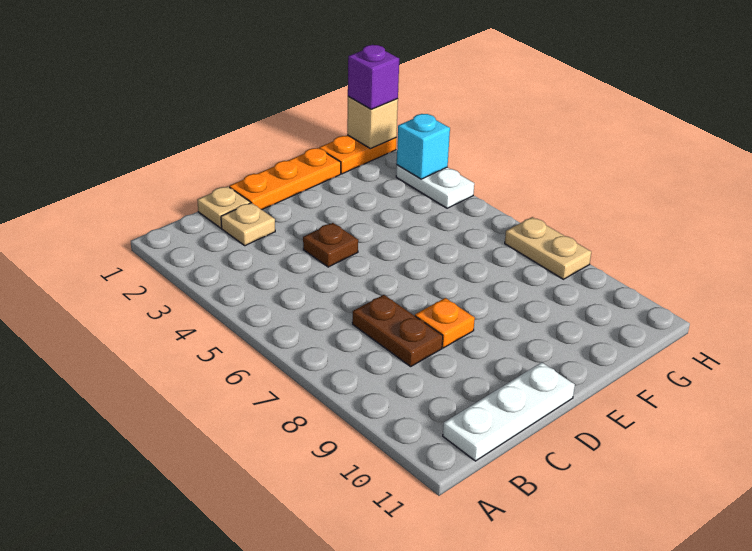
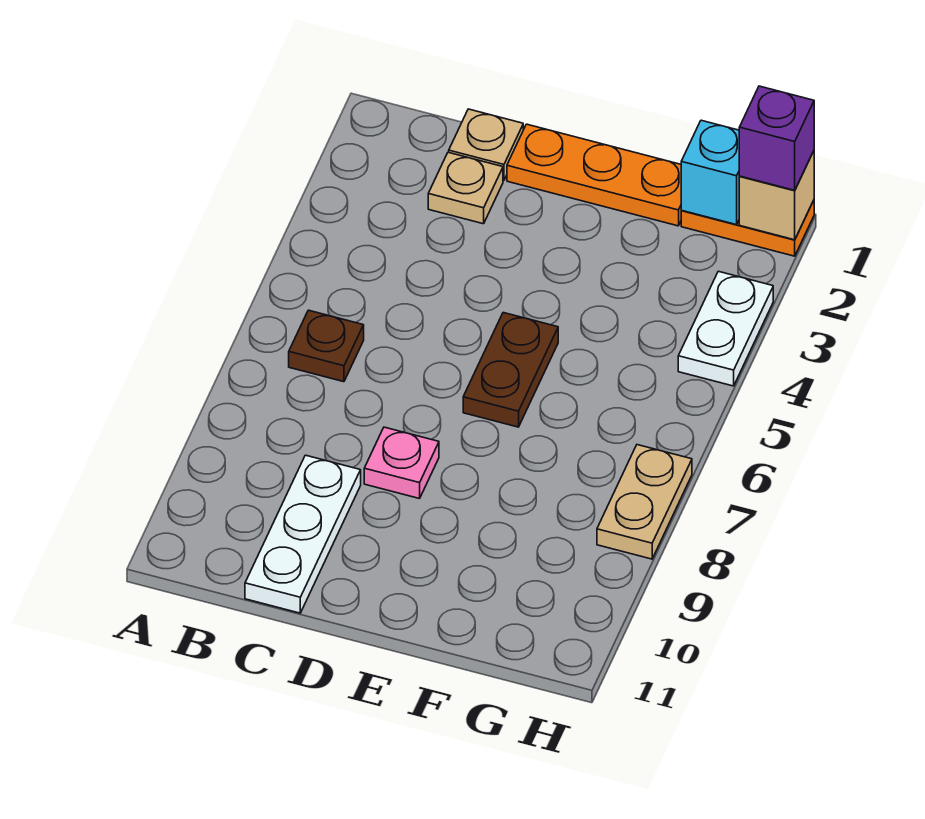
white plate B11:D11 level 1 -> white plate C9:C11 level 1
brown plate C7:C8 level 1 -> brown plate E5:E6 level 1
brown plate D4 level 1 -> brown plate B6 level 1
orange plate D8 level 1 -> pink plate D8 level 1
cyan brick H3 level 2 -> cyan brick G1 level 2

